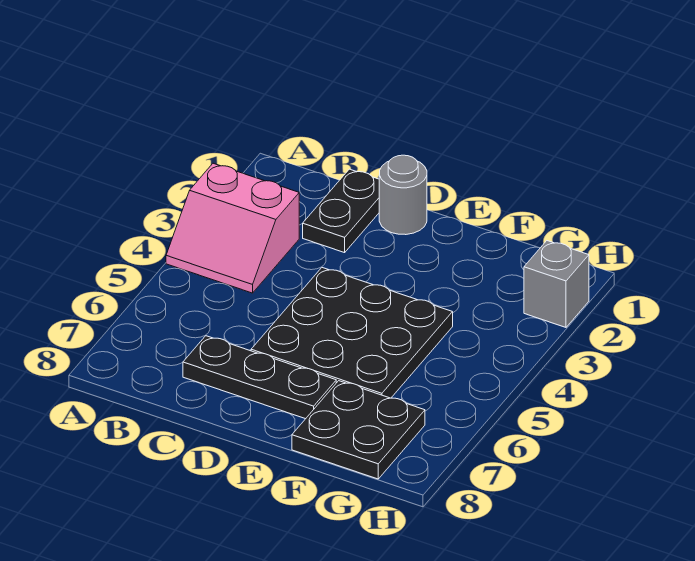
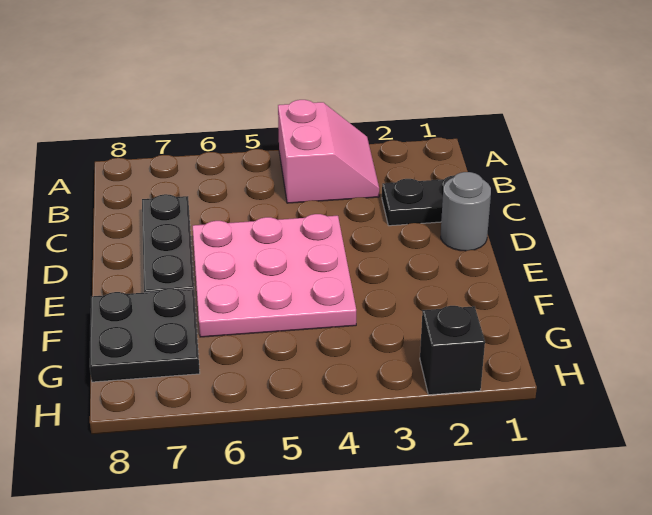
pink slope A3:B4 level 1 top 3 -> pink slope A3:B4 level 1 top 4
black plate D4:F6 level 1 -> pink plate D4:F6 level 1
grey brick H2 level 1 -> black brick H2 level 1

